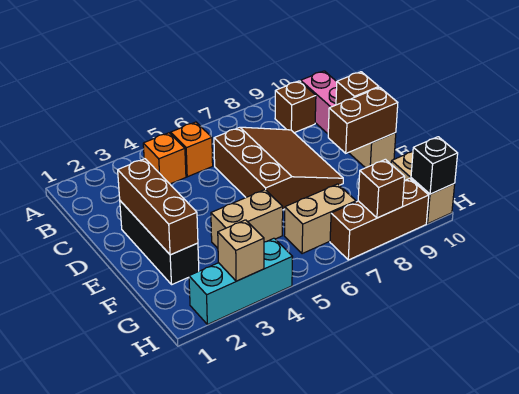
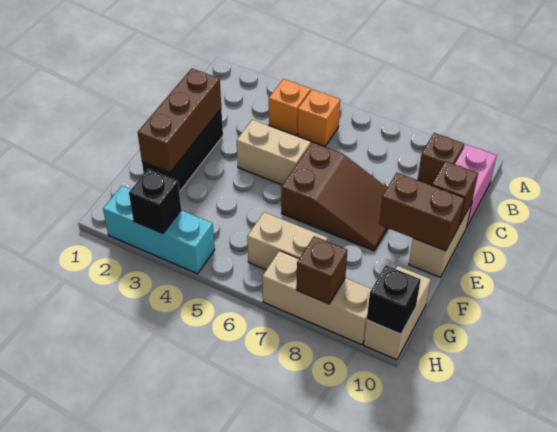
brown slope C6:E8 level 1 top 6 -> brown slope D6:E8 level 1 top 6
tan brick F4:F5 level 1 -> tan brick D4:D5 level 1
tan brick H3 level 2 -> black brick H3 level 2
brown brick H7:H9 level 1 -> tan brick H7:H9 level 1

